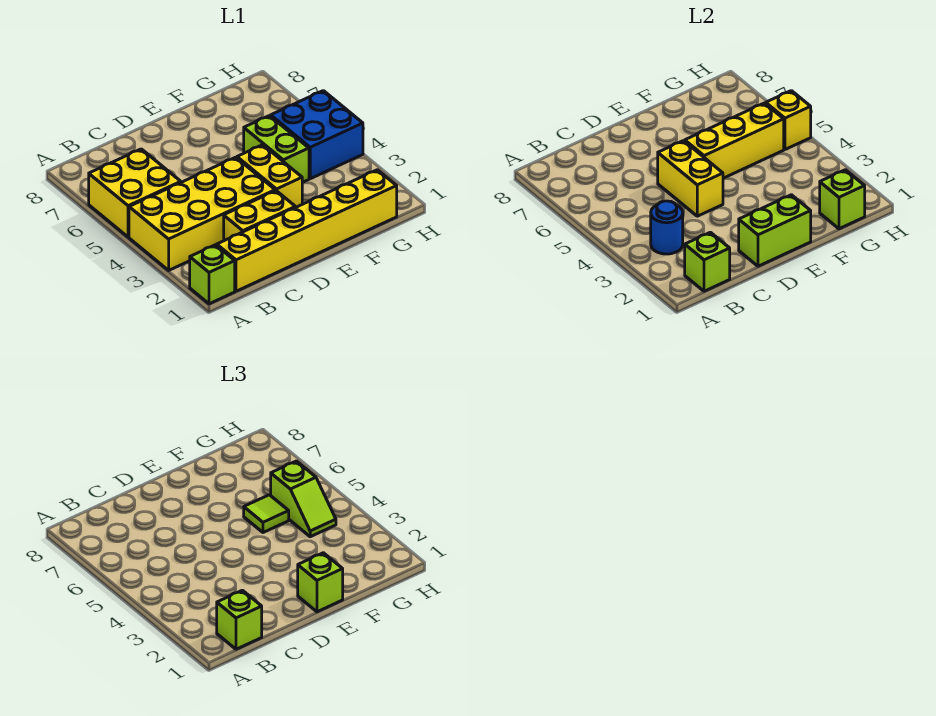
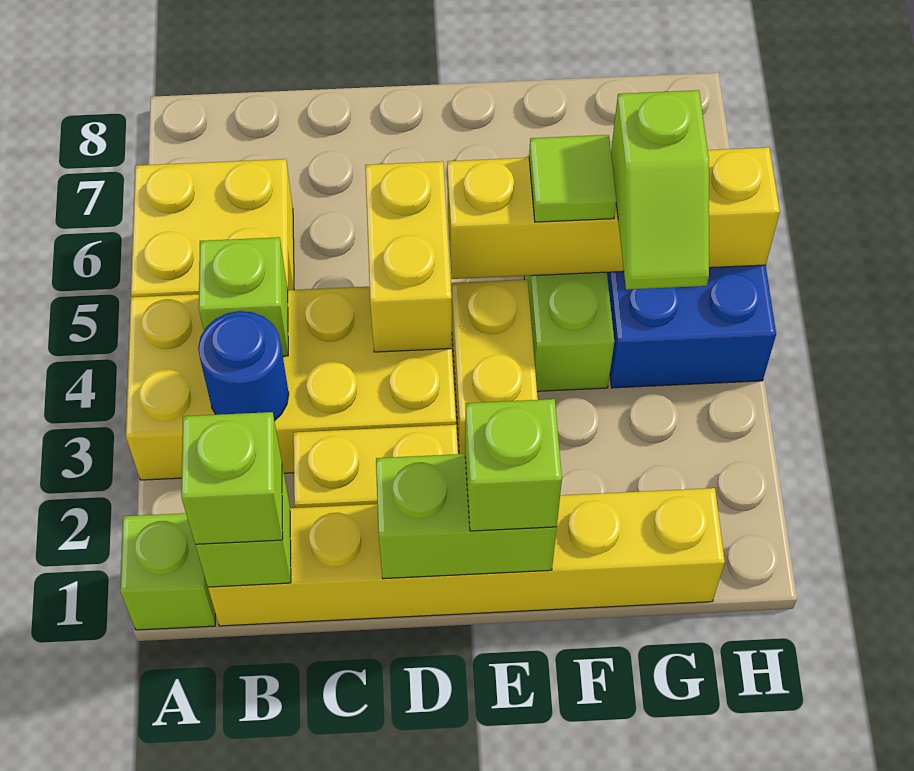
lime brick G1 level 2 -> lime brick B4 level 2

